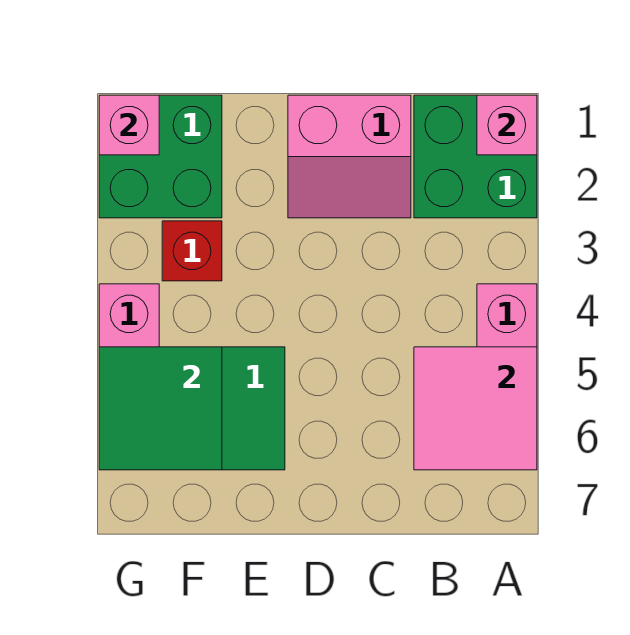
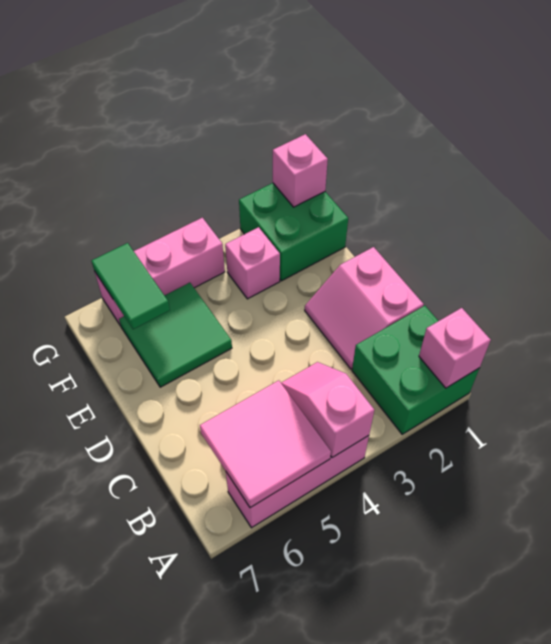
none -> pink slope A4:B4 level 2 top A
red brick F3 level 1 -> pink brick F3 level 1
green tile F5:G6 level 2 -> green tile F6:G6 level 2

